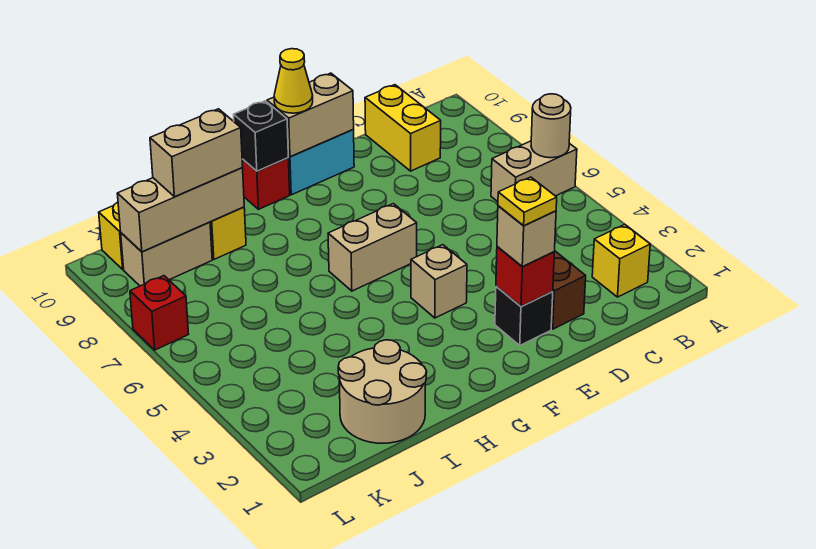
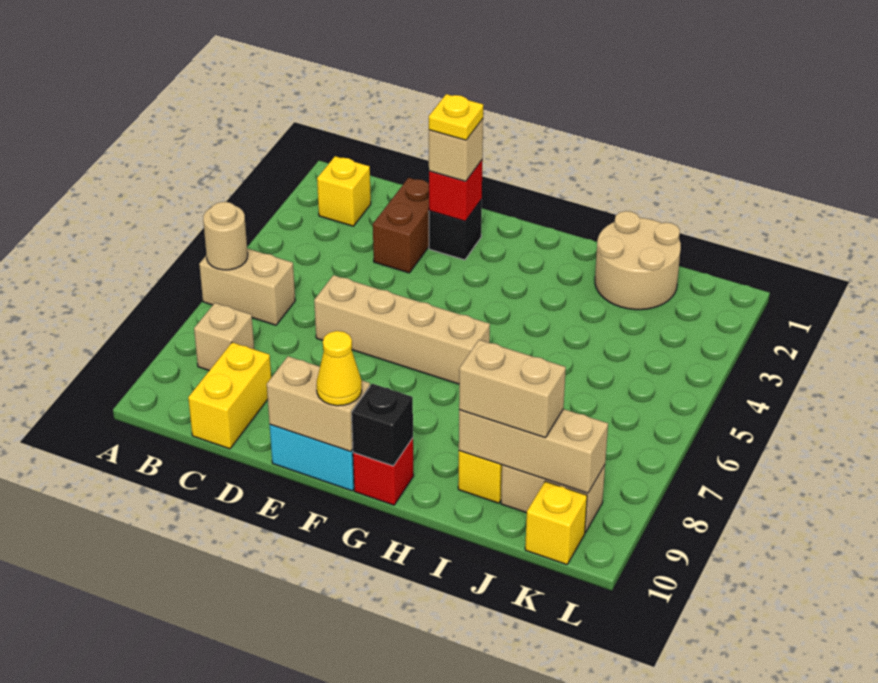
tan brick F4 level 1 -> tan brick B8 level 1
tan brick F6:G6 level 1 -> tan brick D6:G6 level 1
red brick L7 level 1 -> none

